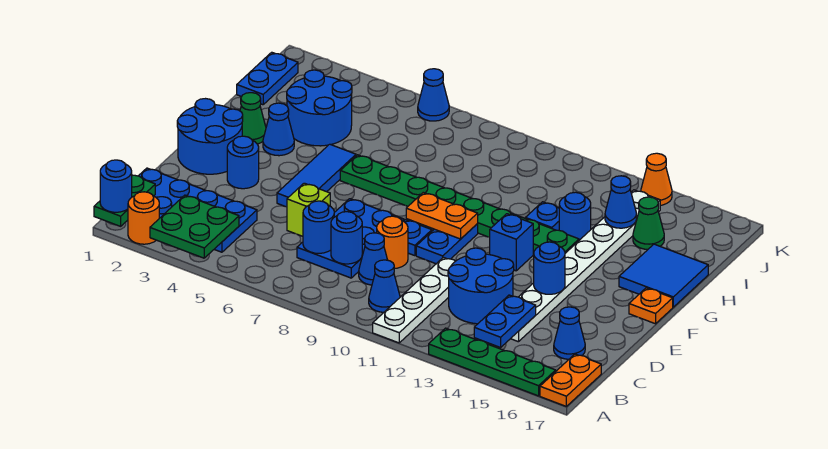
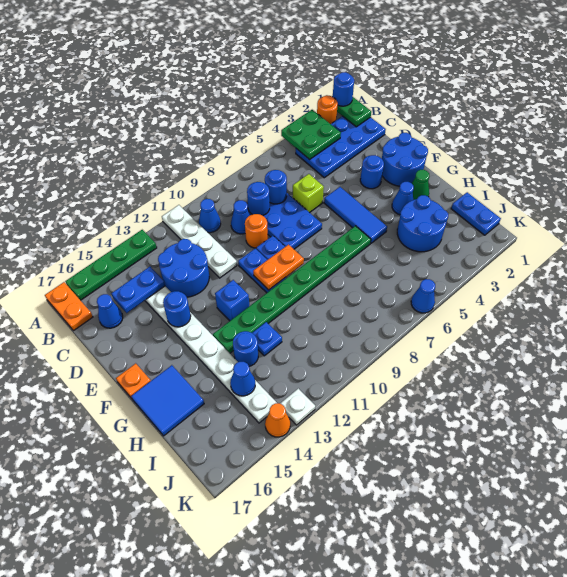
blue plate B14:C14 level 2 -> blue plate C14:C15 level 2
green cone I15 level 1 -> none
none -> white plate K13 level 1

